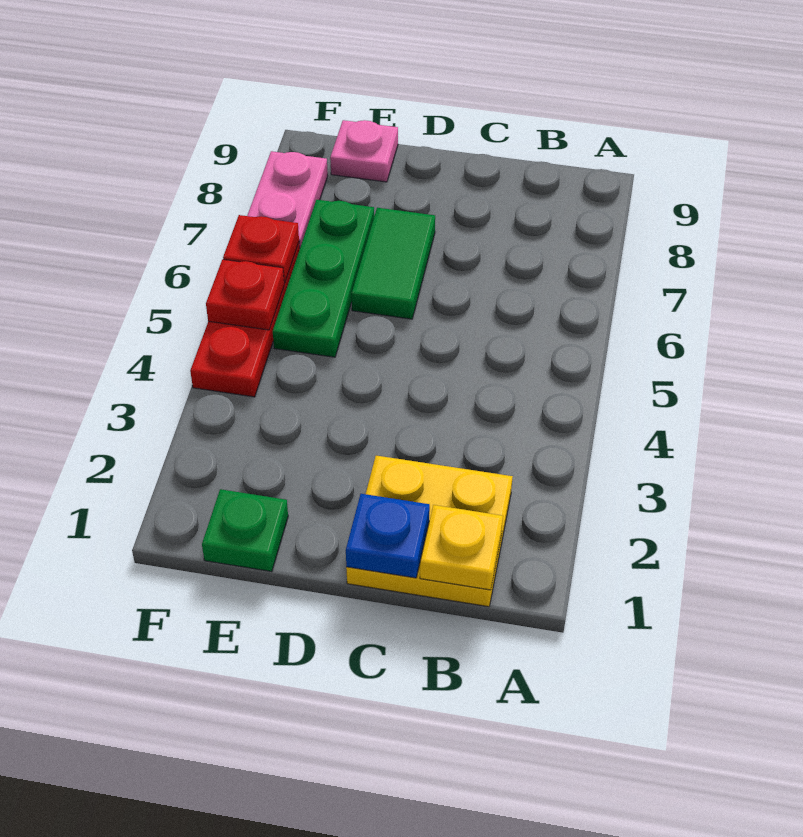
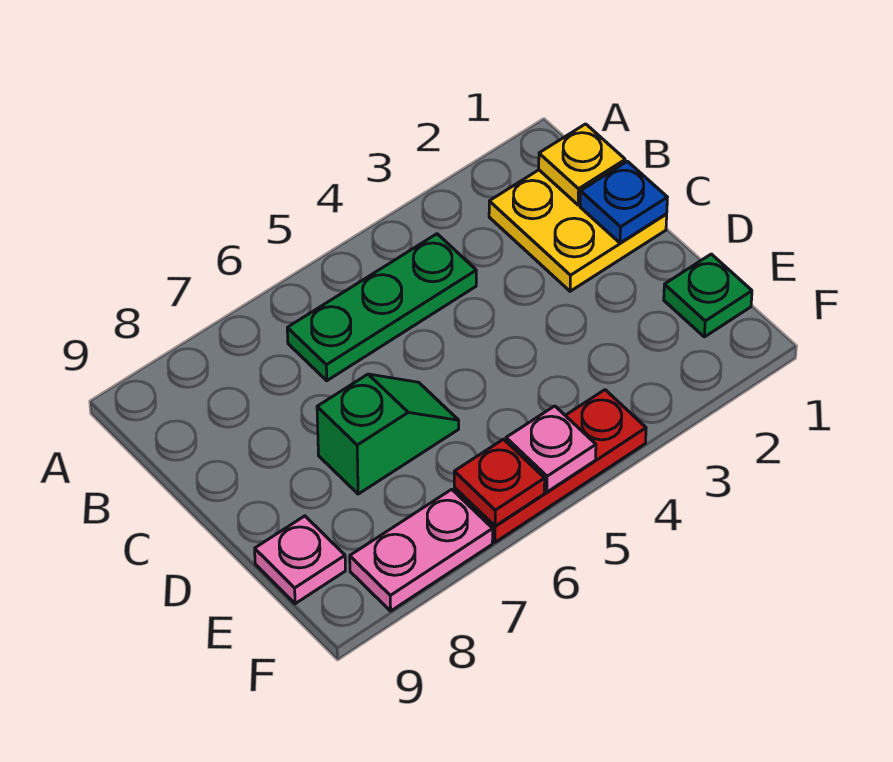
green tile D6:D7 level 1 -> green slope D6:D7 level 1 top 7
green plate E5:E7 level 1 -> green plate B4:B6 level 1
red plate F5 level 2 -> pink plate F5 level 2

